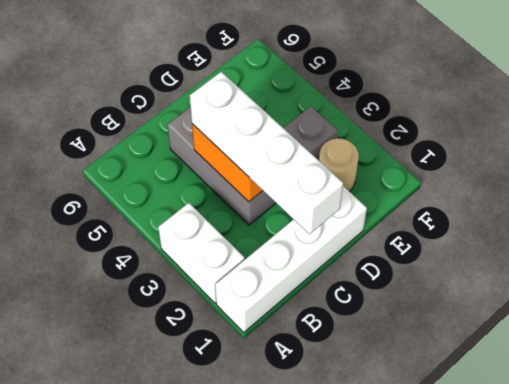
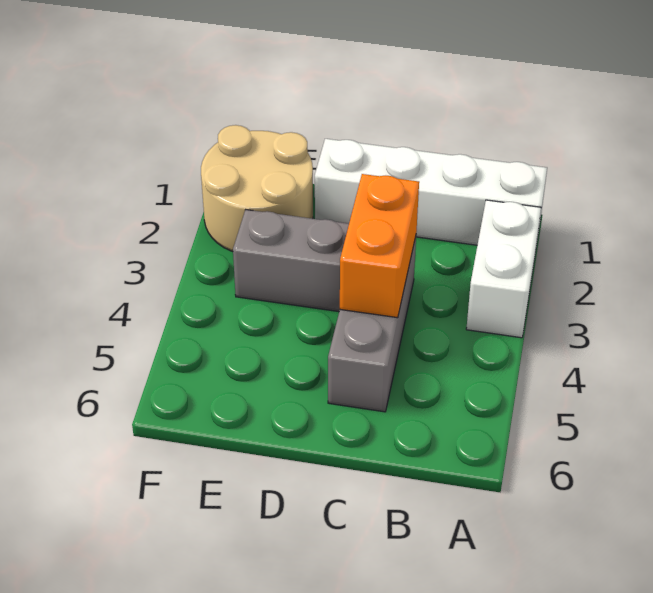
white brick C1:C4 level 3 -> none
tan round brick E2 level 1 -> tan round brick E1:F2 level 1

